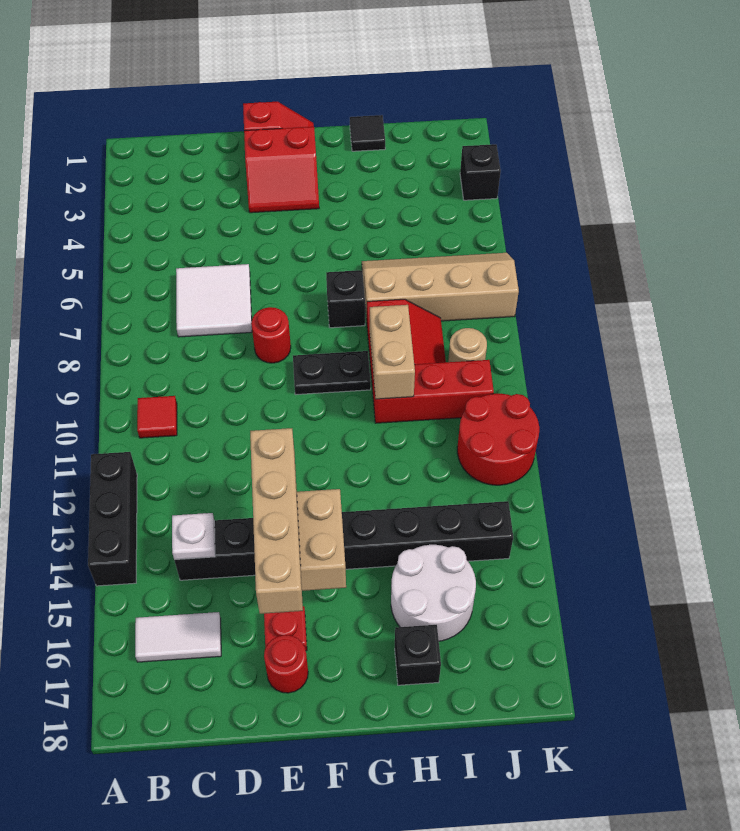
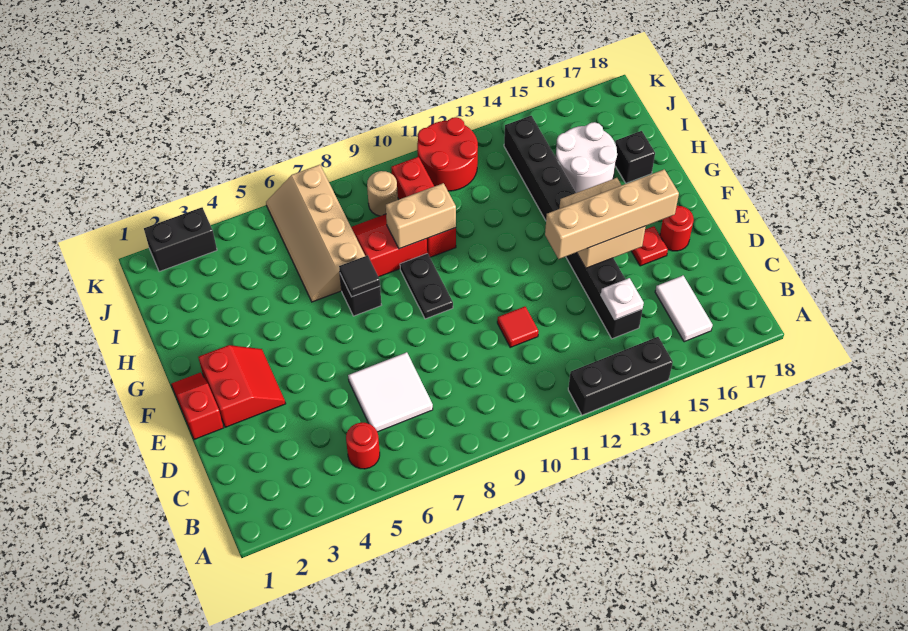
red tile B10 level 1 -> red tile D11 level 1
red round brick E8 level 1 -> red round brick B5 level 1
black tile H1 level 1 -> black tile G7 level 2
black brick K3 level 1 -> black brick K2:K3 level 1

